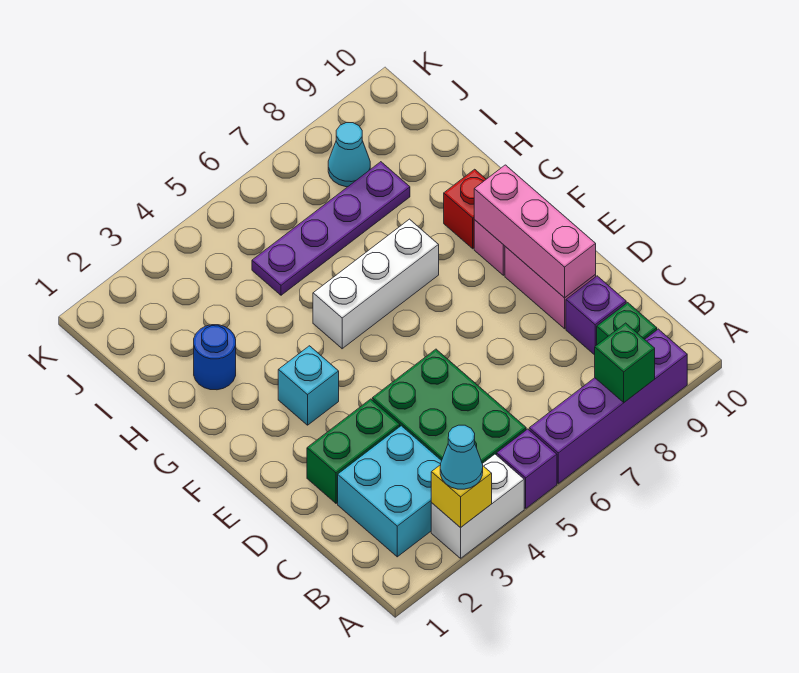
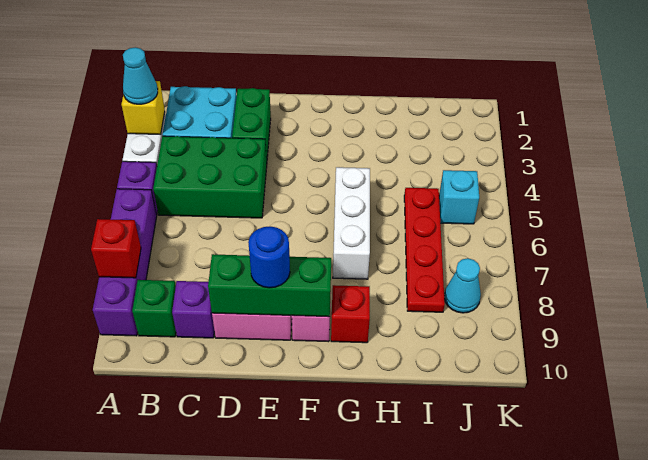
green brick A8 level 2 -> red brick A8 level 2
pink brick D9:F9 level 2 -> green brick D9:F9 level 2
cyan brick F3 level 1 -> cyan brick J5 level 1
blue round brick H2 level 1 -> blue round brick E9 level 3
purple plate I5:I8 level 1 -> red plate I5:I8 level 1

